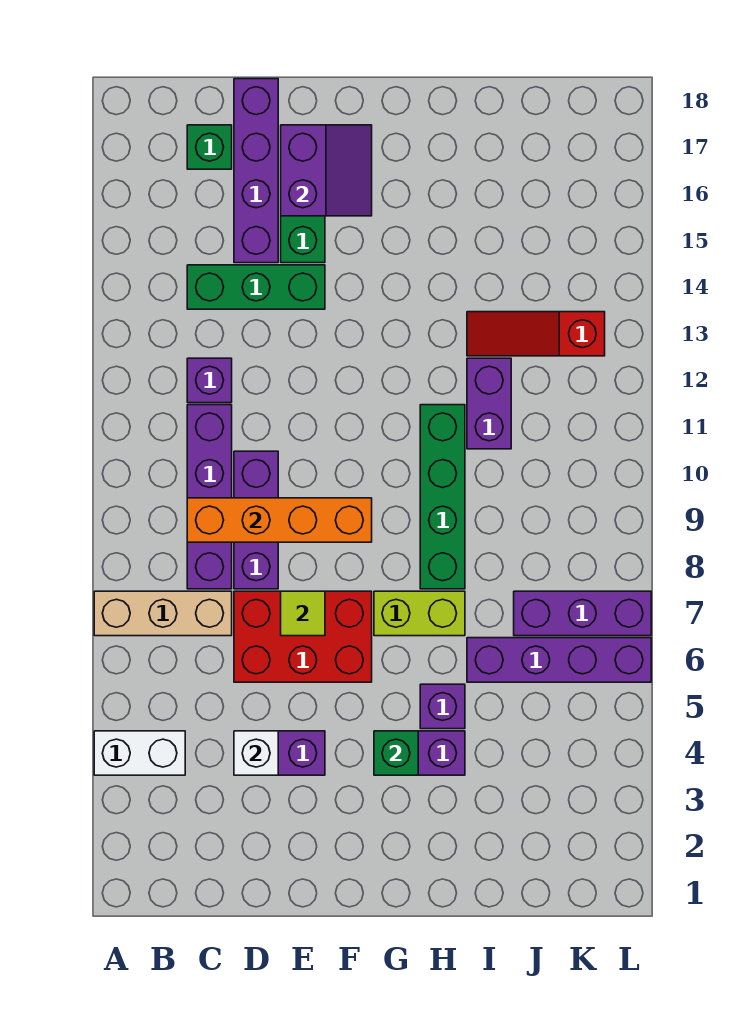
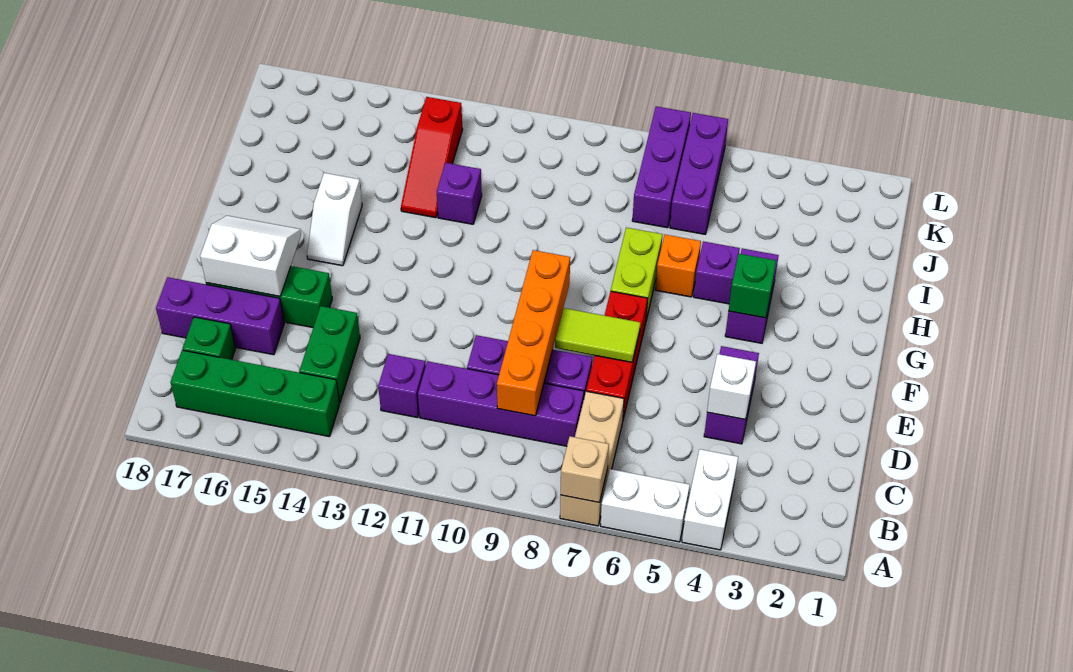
none -> white brick A5:A6 level 1
none -> tan brick A7 level 2
green brick C14:E14 level 1 -> green brick C14:D14 level 1
red brick D6:F7 level 1 -> red brick D7:F7 level 1
purple brick D15:D18 level 1 -> purple brick D16:D18 level 1
lime tile E7 level 2 -> lime tile E7:E8 level 2
purple slope E16:F17 level 2 top E -> white slope E16:F17 level 2 top E
none -> white slope G15:H15 level 1 top H
none -> orange brick H6 level 1
green brick H8:H11 level 1 -> green brick B14:B17 level 1
purple brick I6:L6 level 1 -> purple brick J6:L6 level 1
purple brick I11:I12 level 1 -> purple brick I12 level 1

